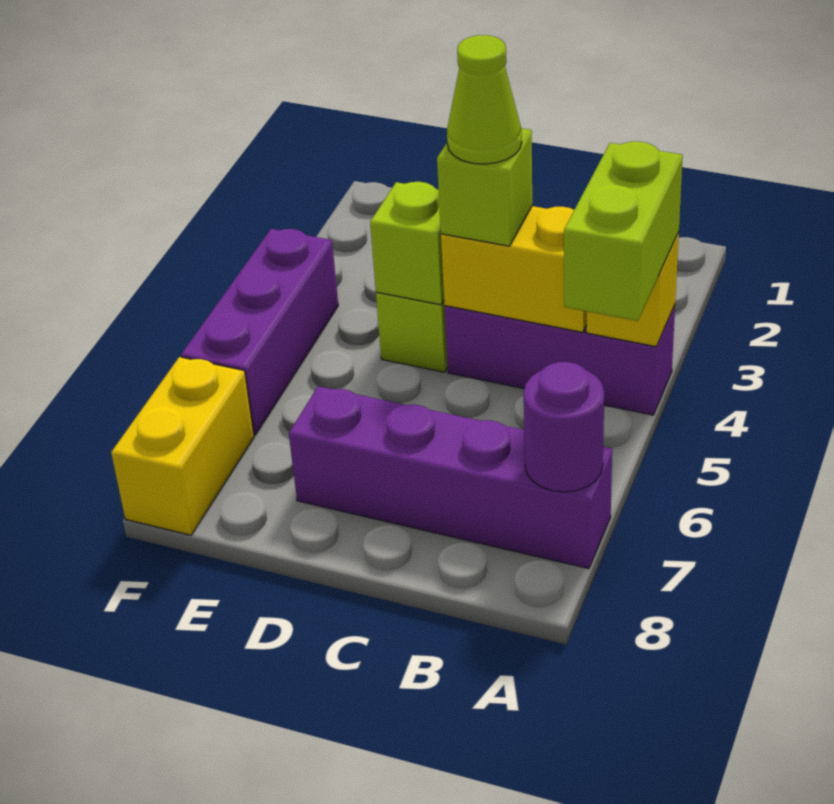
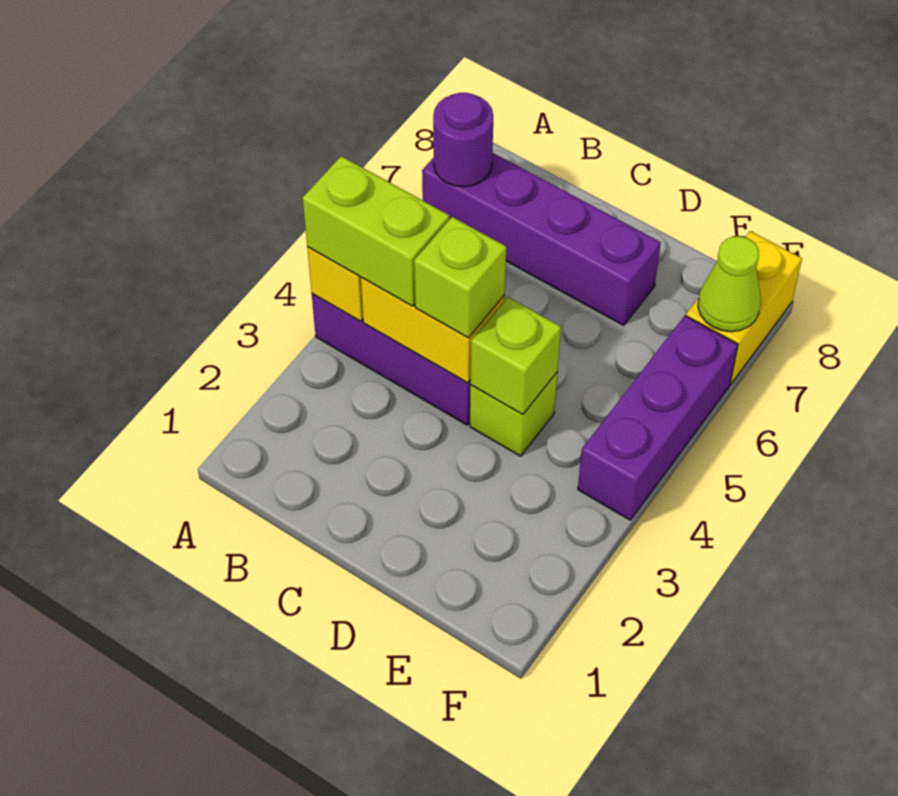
lime brick A4:A5 level 3 -> lime brick A4:B4 level 3
lime cone C4 level 4 -> lime cone F7 level 2

